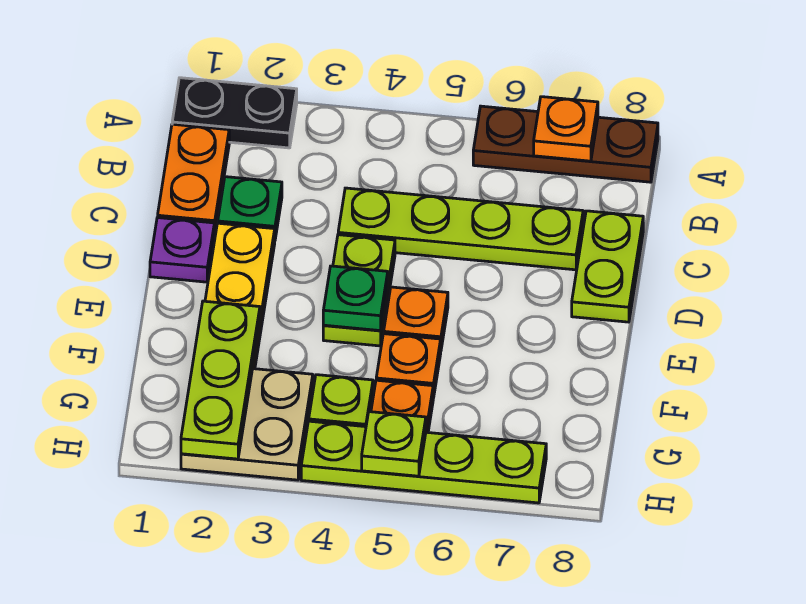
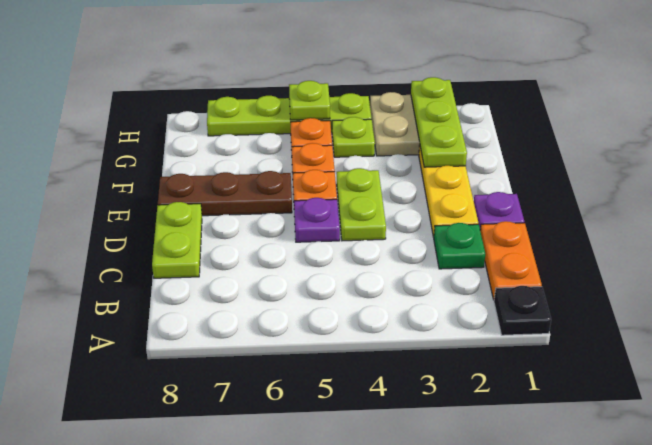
black plate A1:A2 level 1 -> black plate A1 level 1
brown plate A6:A8 level 1 -> brown plate E6:E8 level 1
orange plate A7 level 2 -> none
lime plate C4:C7 level 1 -> none
none -> purple plate D5 level 1
green plate E4 level 2 -> none

